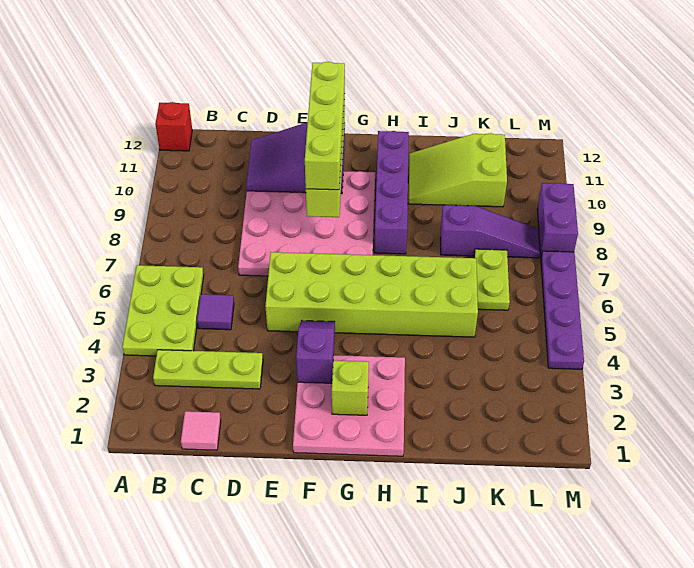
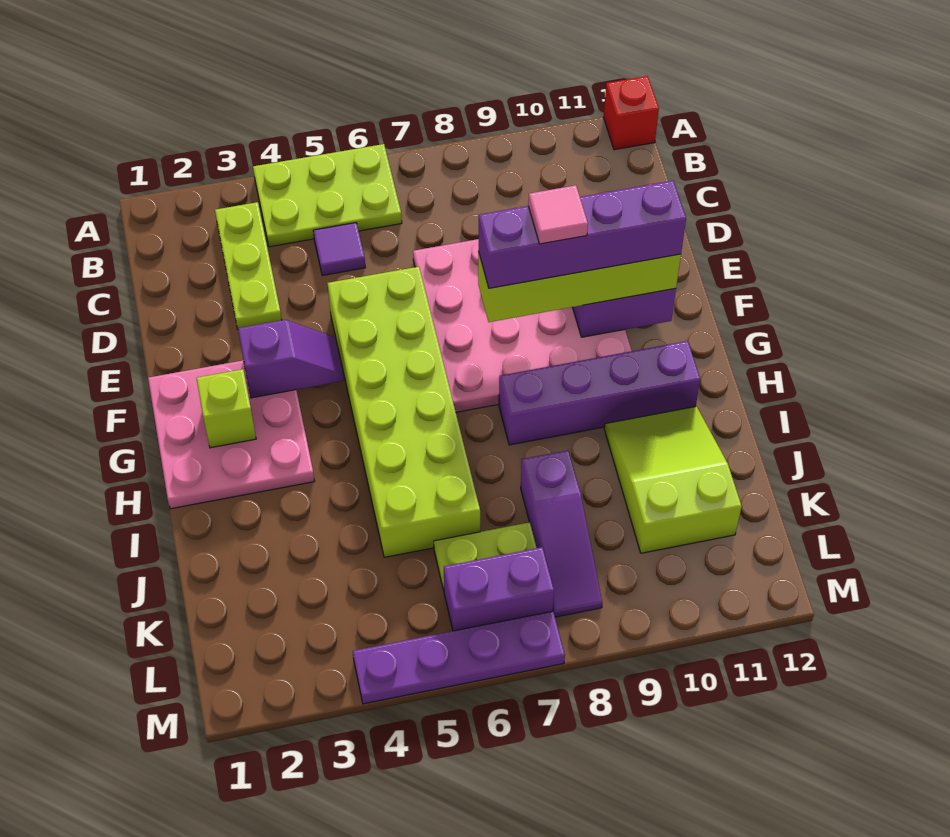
pink tile C1 level 1 -> pink tile F9 level 5
lime brick F8:F11 level 4 -> purple brick F8:F11 level 4
purple brick M8:M9 level 1 -> purple brick L6:L7 level 1

